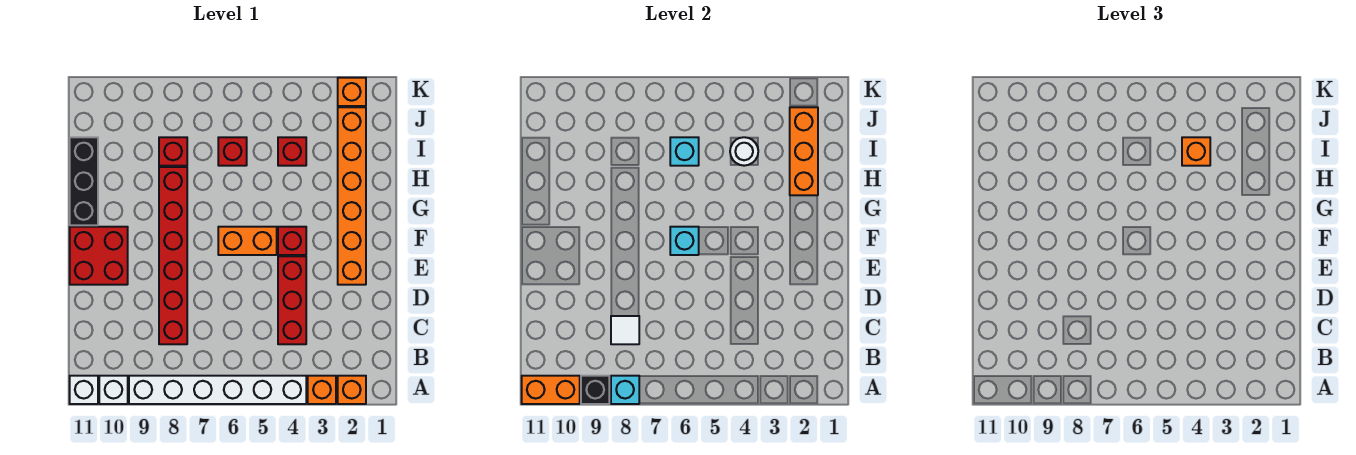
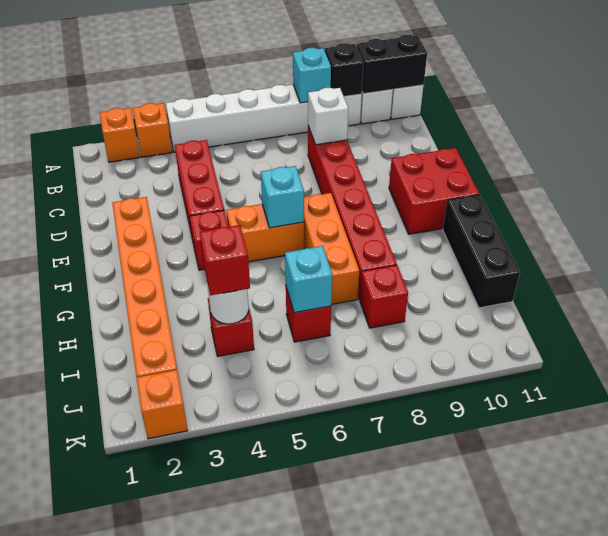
orange brick A10:A11 level 2 -> black brick A10:A11 level 2
white tile C8 level 2 -> white brick C8 level 2
orange brick H2:J2 level 2 -> orange brick F7:H7 level 1
orange brick I4 level 3 -> red brick I4 level 3

